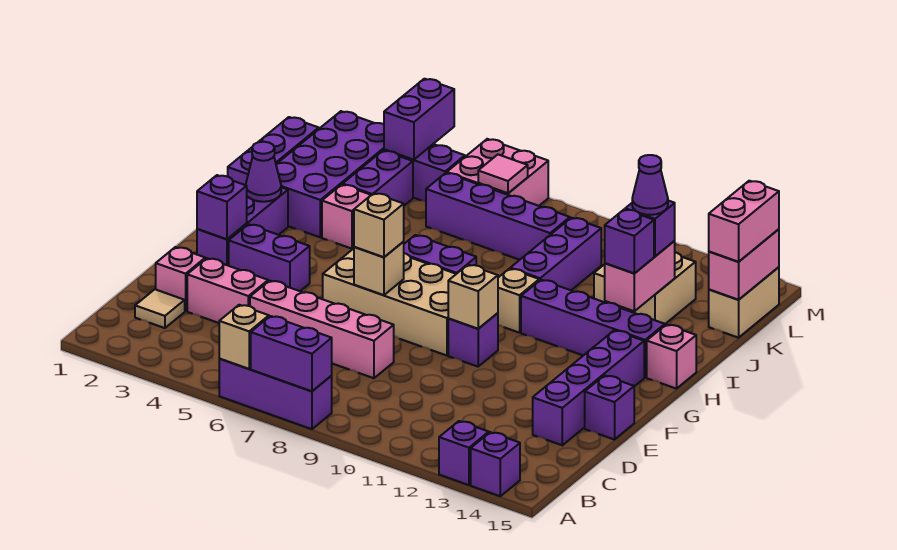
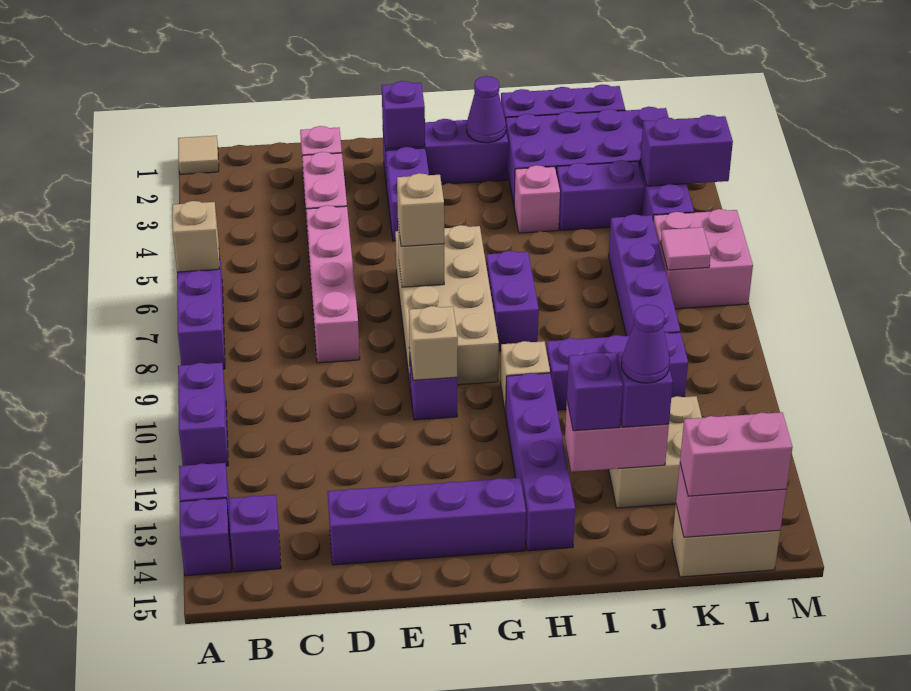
purple brick A7:A8 level 2 -> purple brick A10:A11 level 1
tan tile C2 level 1 -> tan tile A1 level 1
purple brick E15 level 1 -> purple brick B14 level 1
pink brick H15 level 1 -> none

